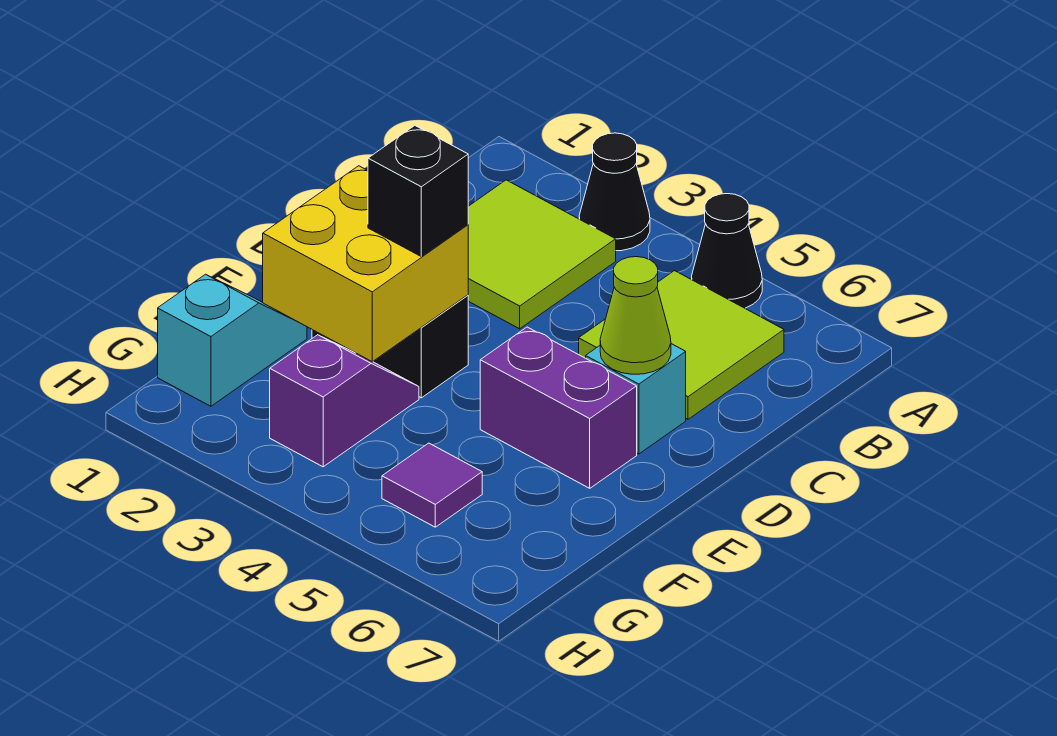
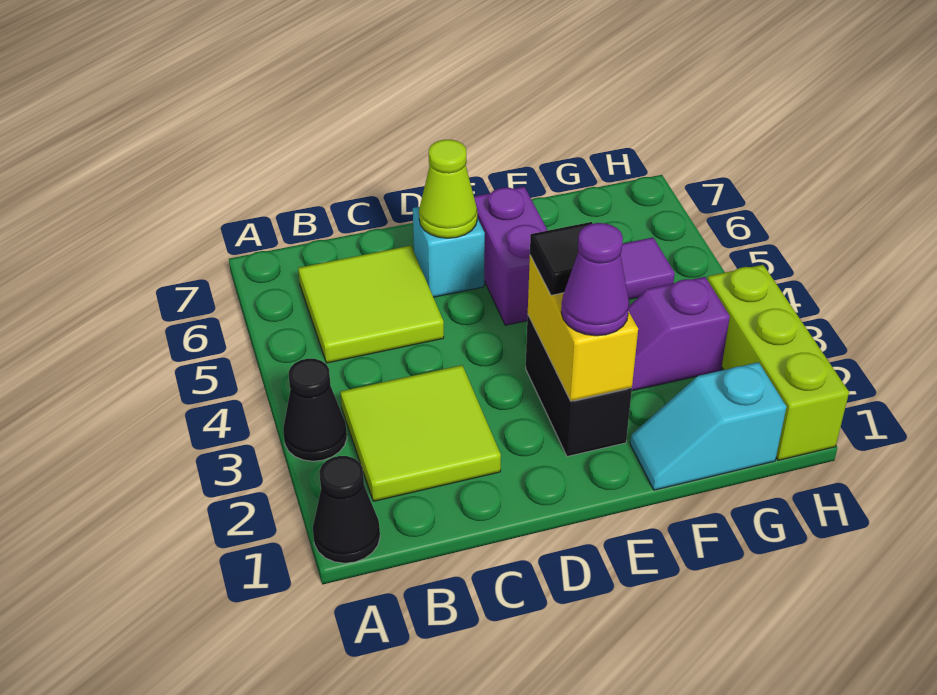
black cone A5 level 1 -> black cone A1 level 1
yellow brick E2:F3 level 2 -> yellow brick E2:E3 level 2
none -> purple cone E2 level 3
black brick E3 level 3 -> black tile E3 level 3
none -> lime brick H1:H3 level 1

